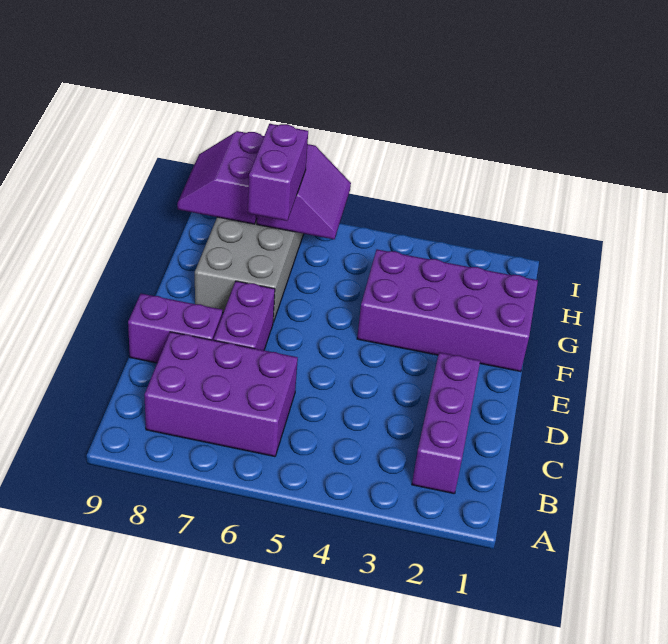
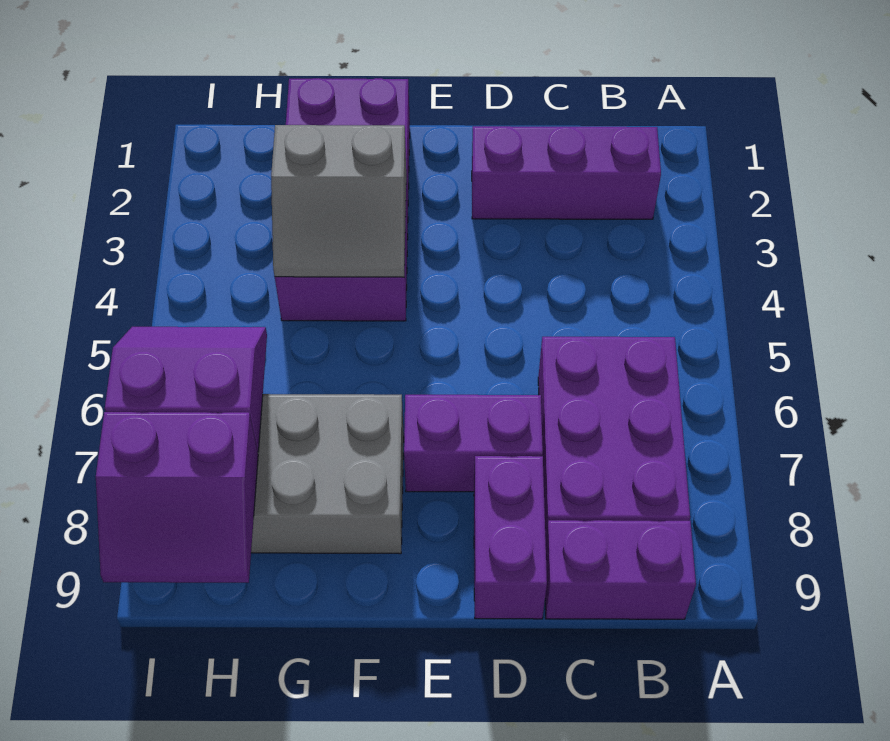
none -> grey slope F3:G4 level 2 top 3
purple brick G7:H7 level 3 -> purple brick B9:C9 level 1

